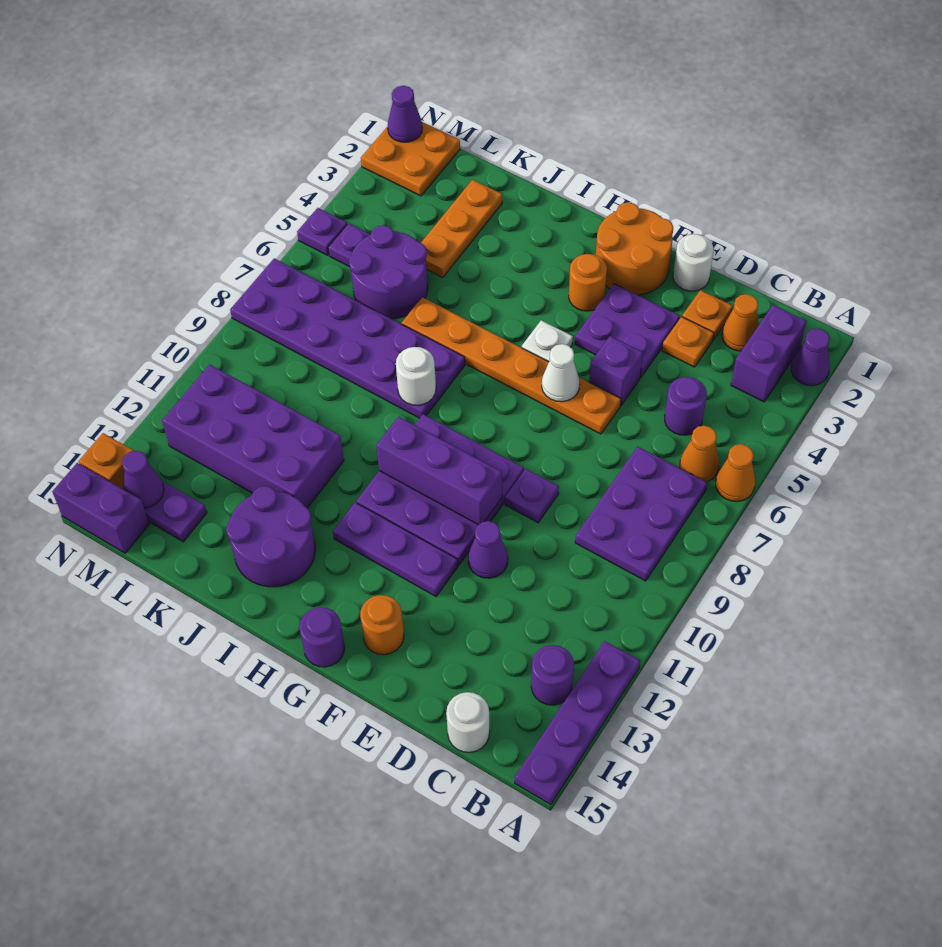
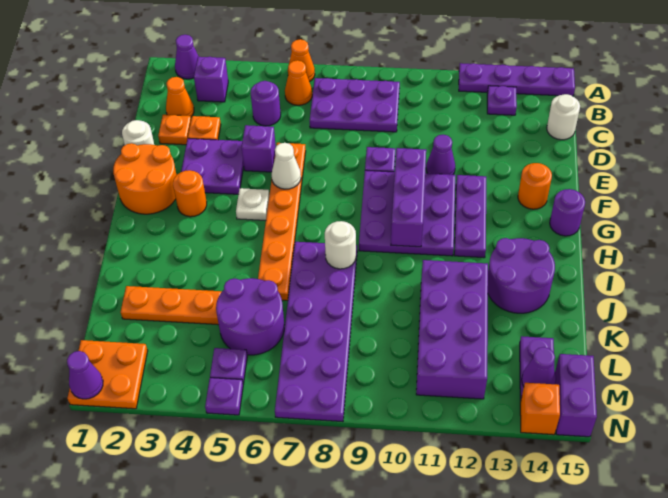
purple brick B2:B3 level 1 -> purple brick B3 level 1
purple round brick B13 level 1 -> purple plate B13 level 1

